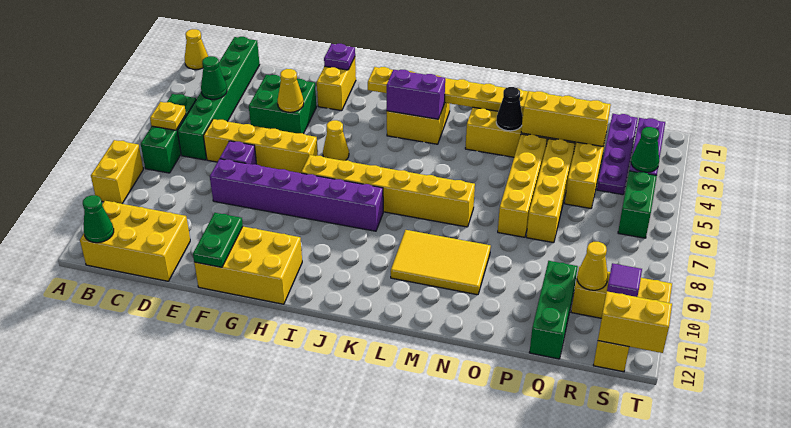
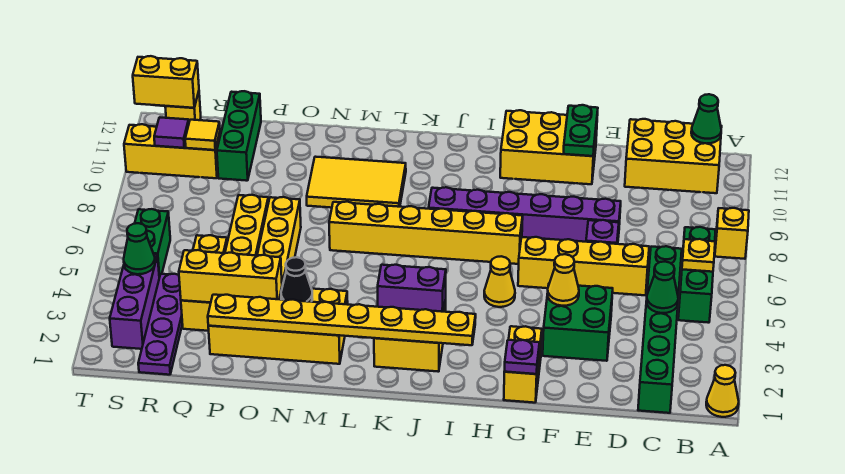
yellow brick A8:A9 level 1 -> yellow brick A8 level 1
yellow cone R10 level 2 -> yellow tile R10 level 2

